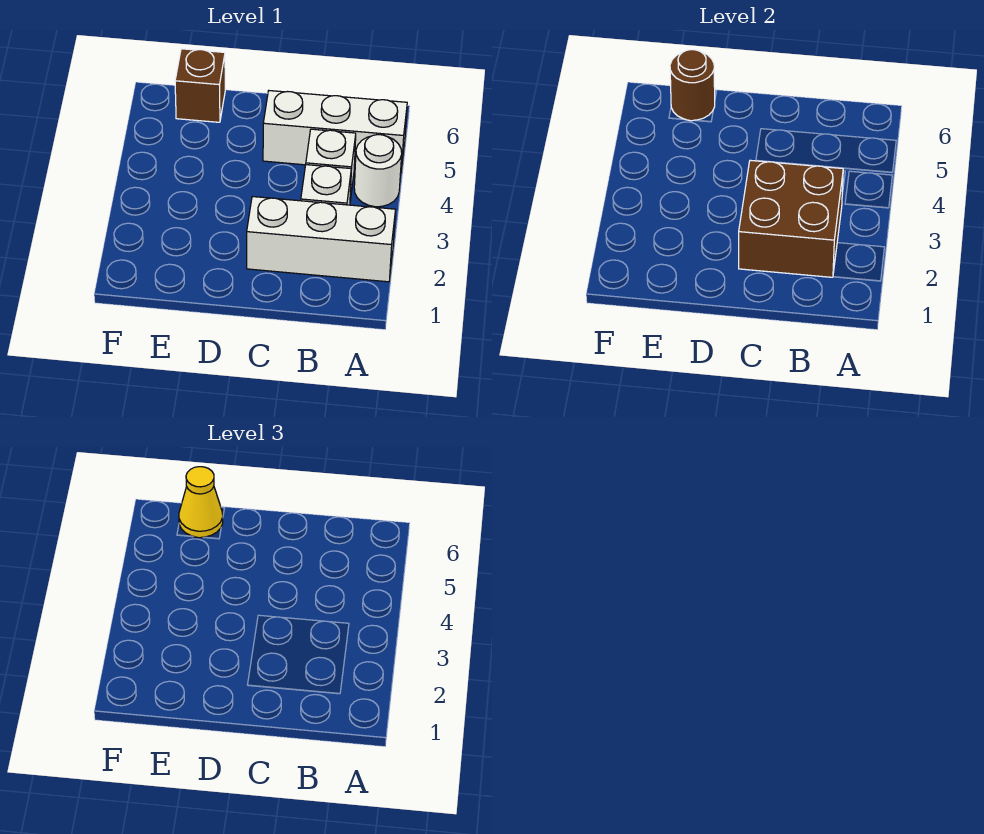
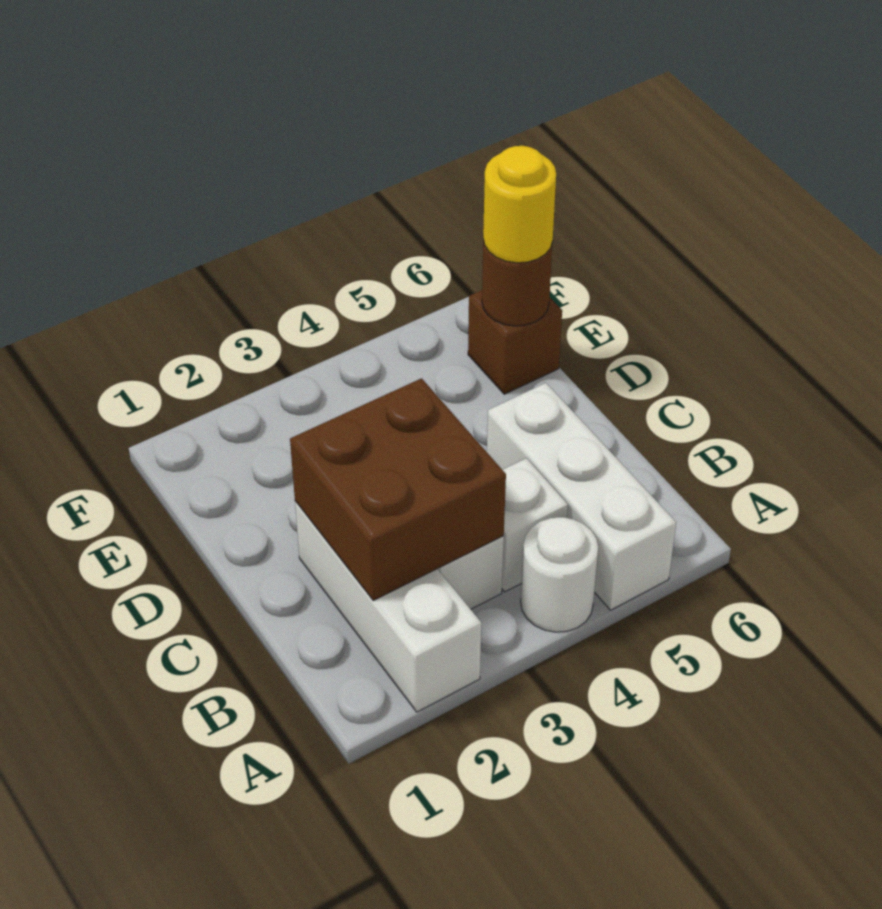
yellow cone E6 level 3 -> yellow round brick E6 level 3

